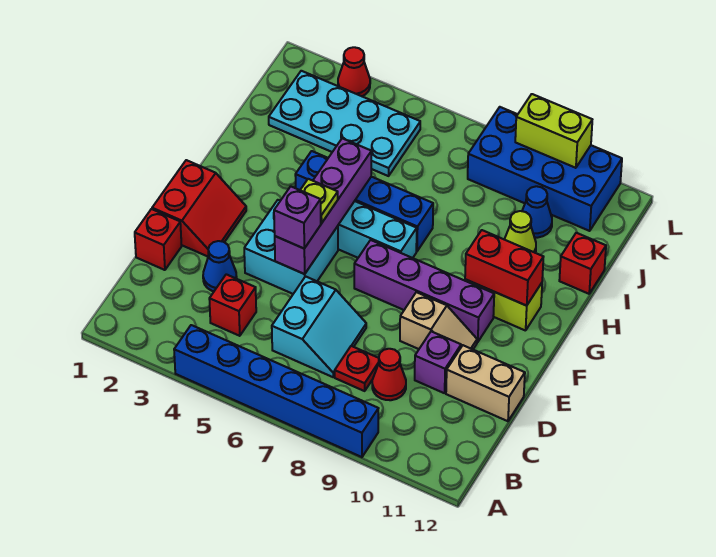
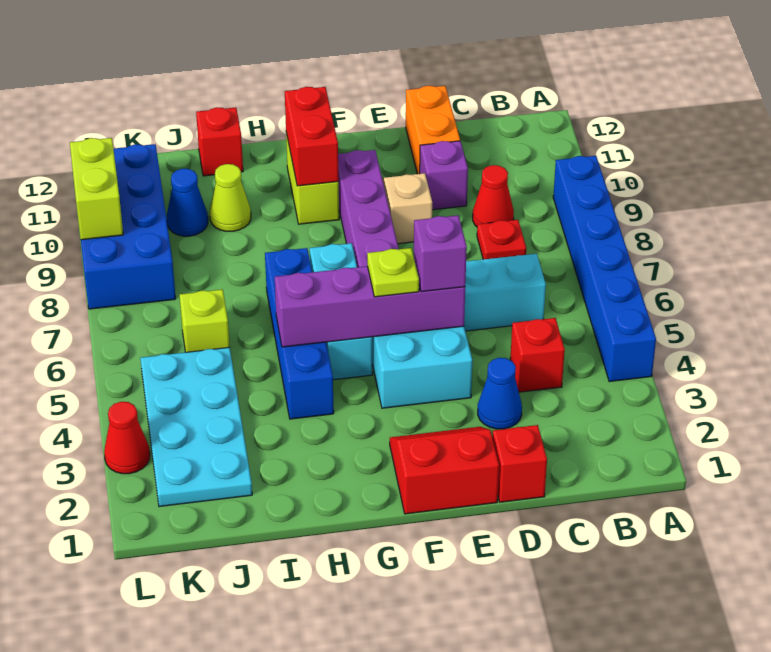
tan brick D11:D12 level 1 -> orange brick D11:D12 level 1
none -> lime brick J6 level 1

